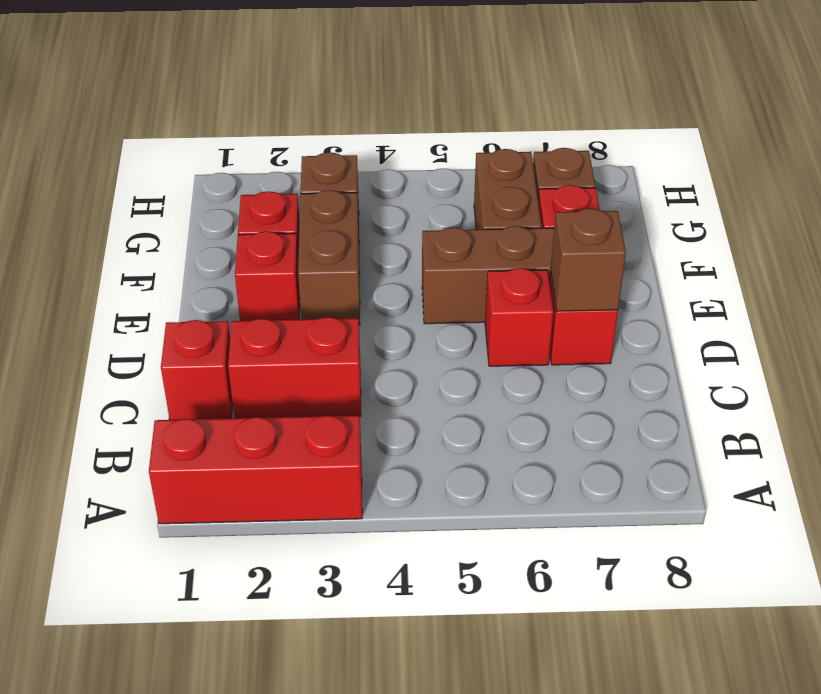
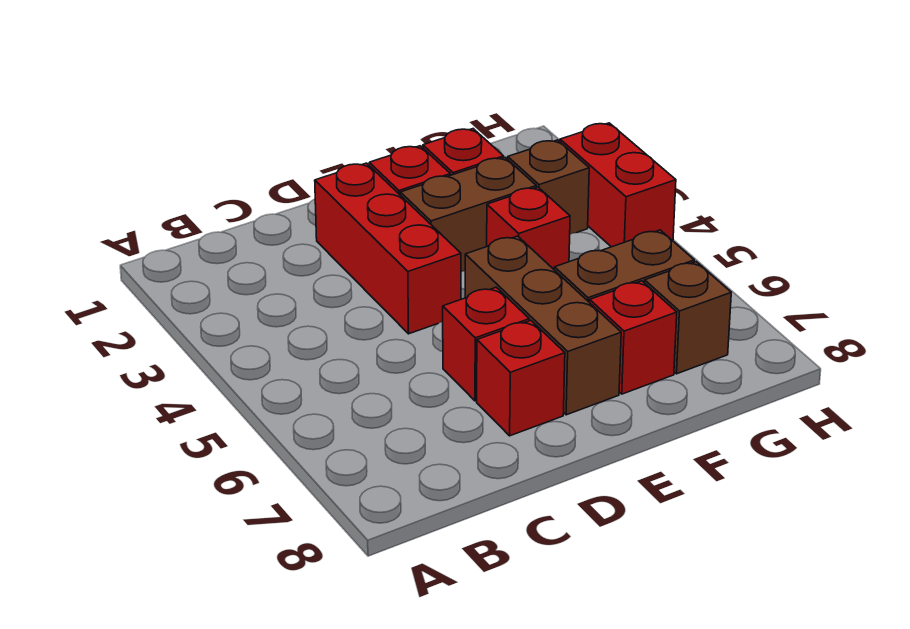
red brick A1:A3 level 1 -> red brick D2:D4 level 1
red brick C1 level 1 -> red brick F4 level 1
red brick C2:C3 level 1 -> red brick H3:H4 level 1
brown brick D7 level 2 -> none

